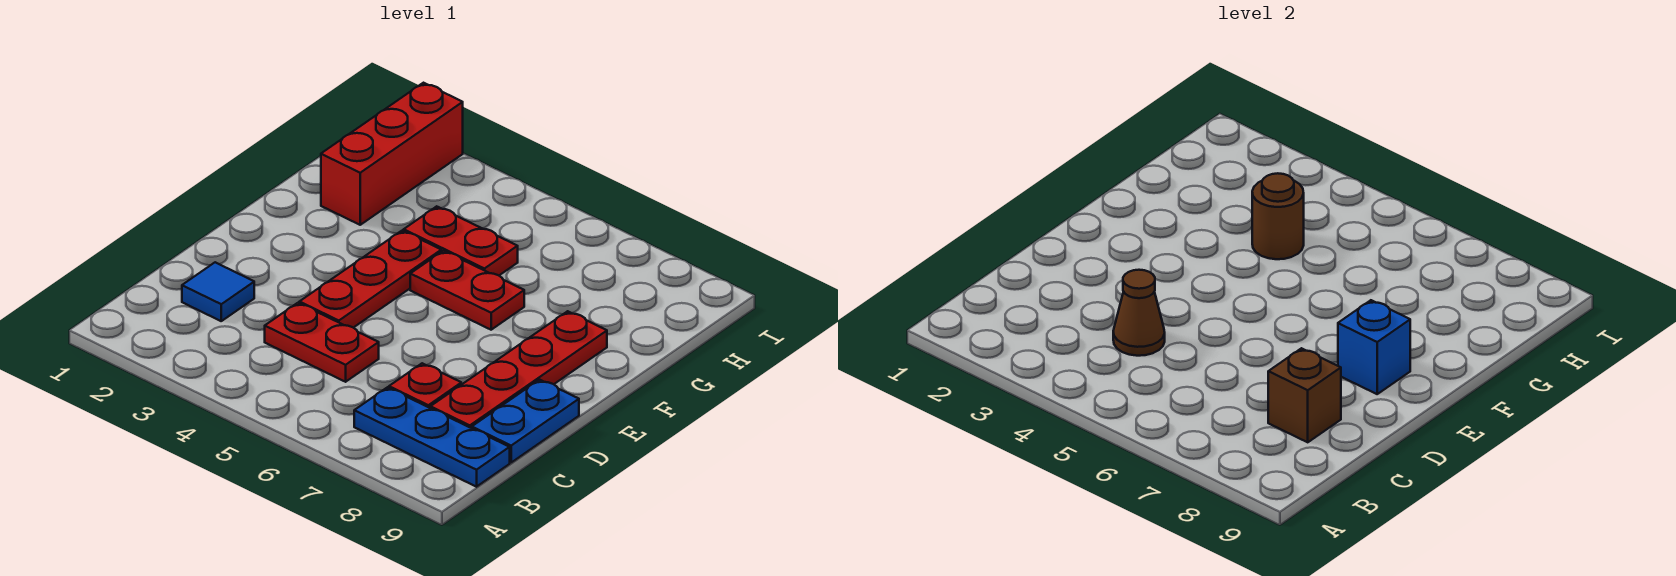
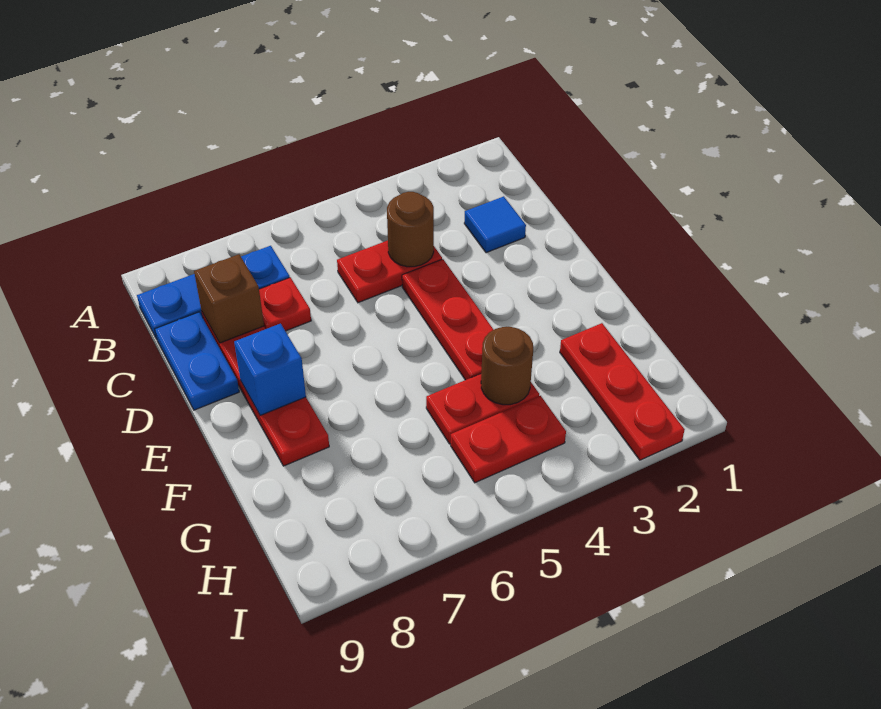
brown cone C4 level 2 -> brown round brick C4 level 2
red plate F5:F6 level 1 -> red plate H4:H5 level 1
red brick G2:I2 level 1 -> red plate G2:I2 level 1

